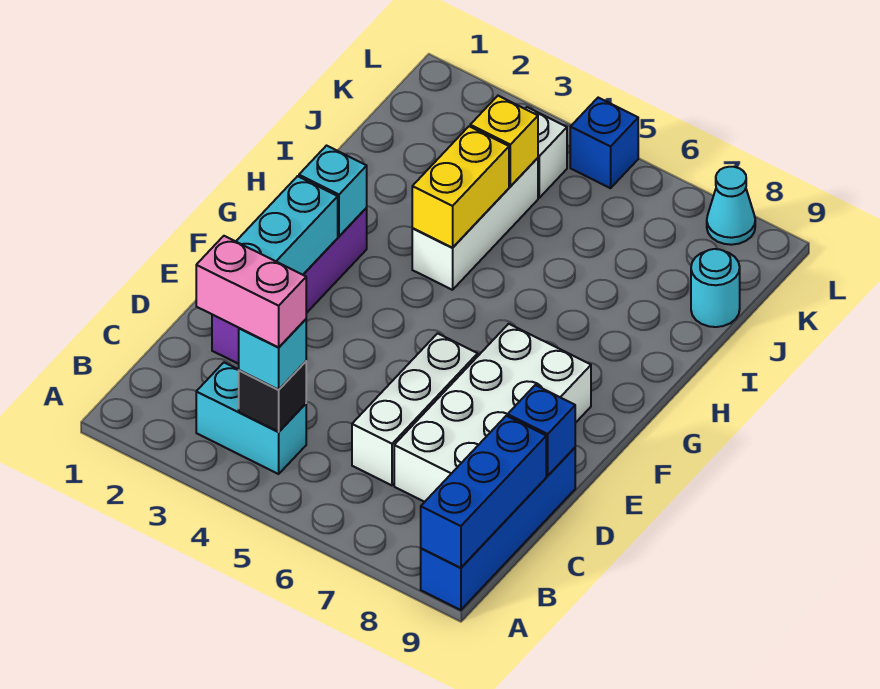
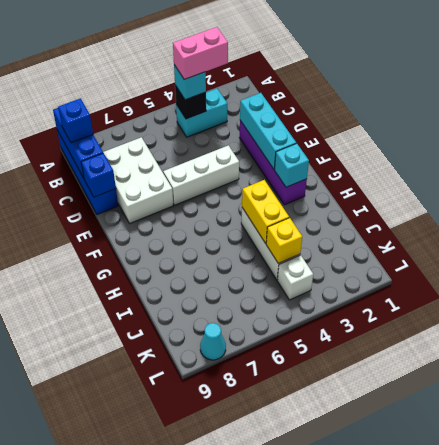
white brick C6:E6 level 1 -> white brick E4:E6 level 1
white brick C7:F8 level 1 -> white brick C7:E8 level 1
cyan round brick J9 level 1 -> none
blue brick L5 level 1 -> blue brick B9 level 3

